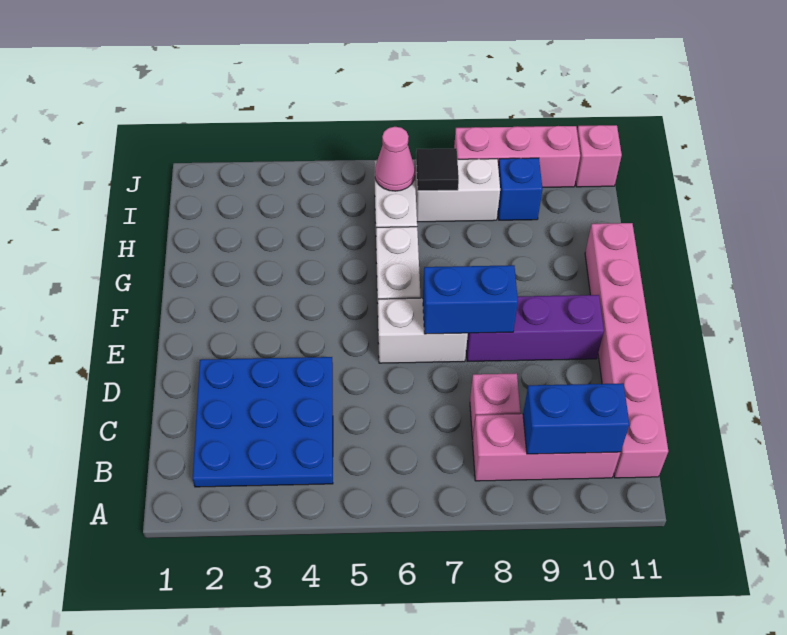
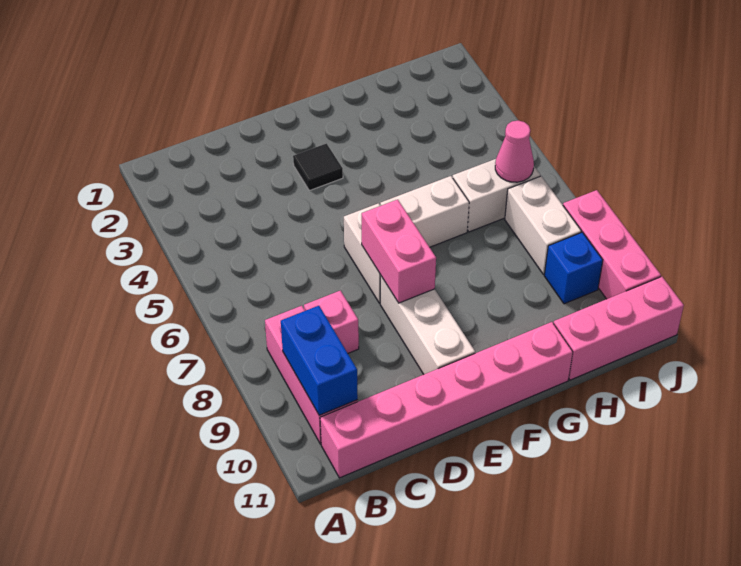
blue plate B2:D4 level 1 -> none
blue brick E7:E8 level 2 -> pink brick E7:E8 level 2
purple brick E8:E10 level 1 -> white brick E8:E10 level 1
black tile I7 level 2 -> black tile E3 level 1
pink brick J11 level 1 -> pink brick H11:J11 level 1

